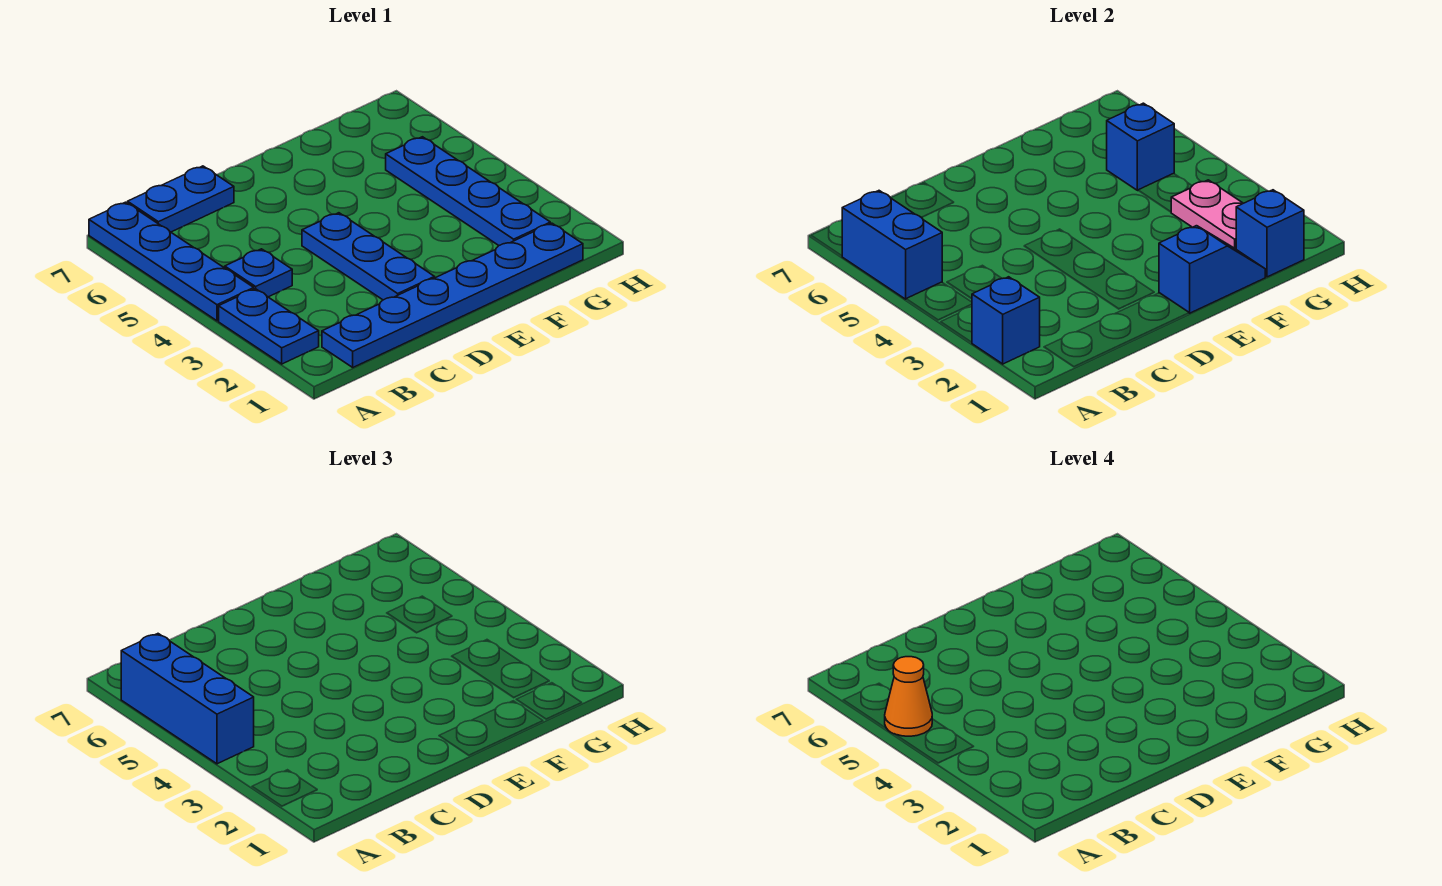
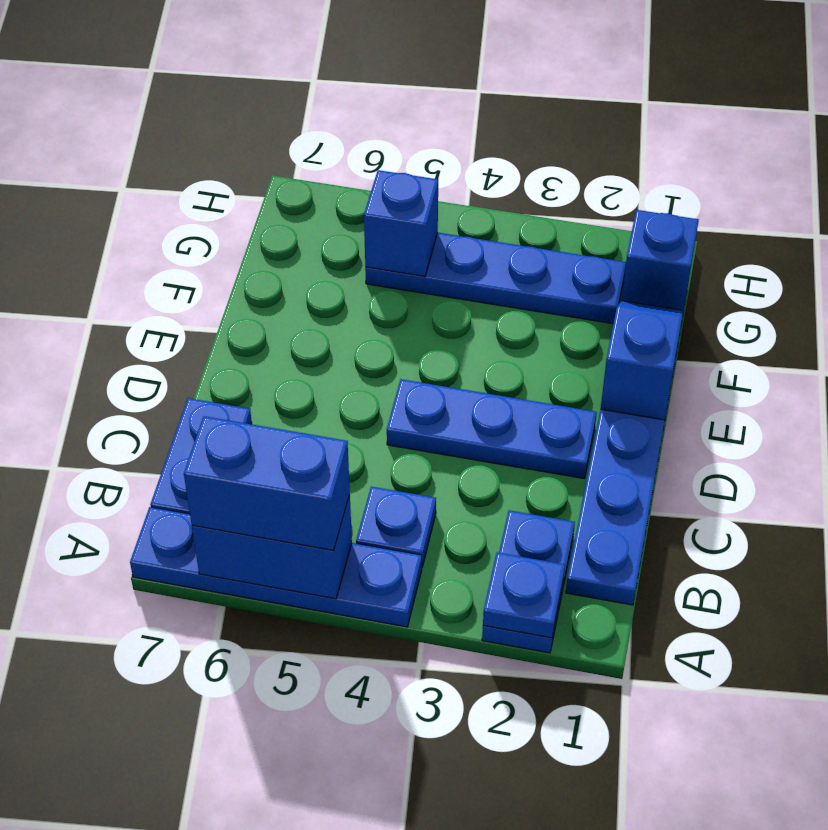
blue plate A2:A3 level 1 -> blue plate A2:B2 level 1
blue brick A2 level 2 -> blue plate A2 level 2
blue brick A4:A6 level 3 -> blue brick A5:A6 level 3
orange cone A5 level 4 -> none
pink plate G2:G3 level 2 -> none

